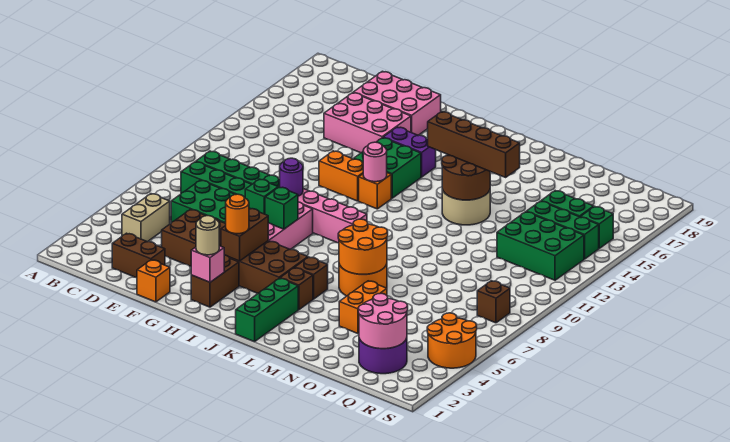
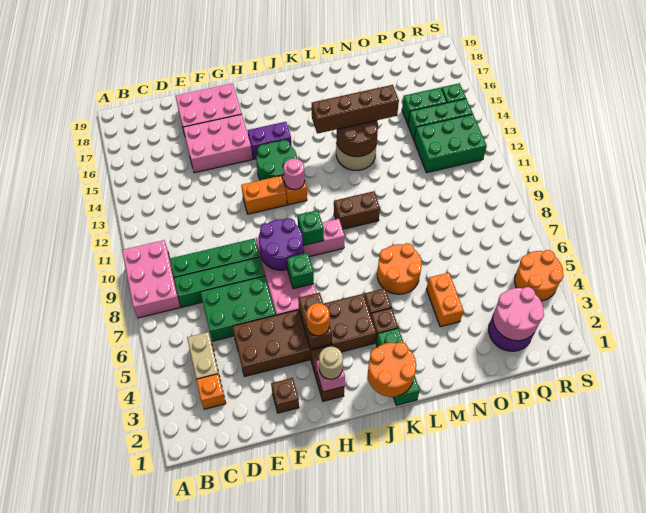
none -> pink brick A8:B10 level 1
brown brick D2:E2 level 1 -> brown brick K10:L10 level 1
orange brick F1 level 1 -> orange brick C3 level 1
green brick G7 level 2 -> green brick I9 level 2
purple round brick G9 level 2 -> purple round brick G8:H9 level 2
green brick H13:I14 level 1 -> green round brick H13:I14 level 1
orange round brick L6:M7 level 2 -> orange round brick J1:K2 level 2
brown brick R8 level 1 -> brown brick F2 level 1

